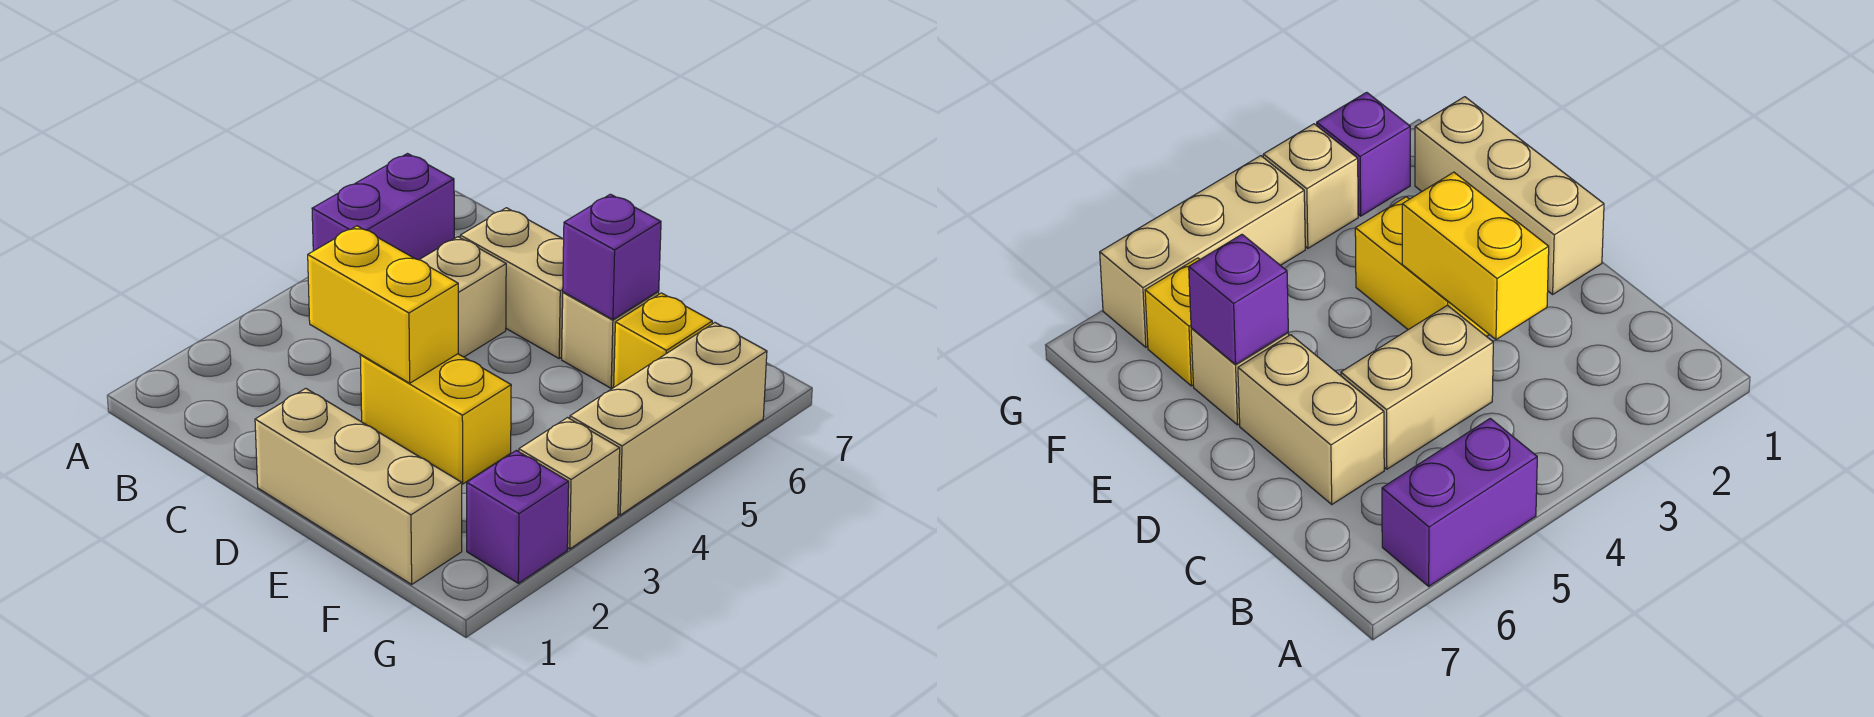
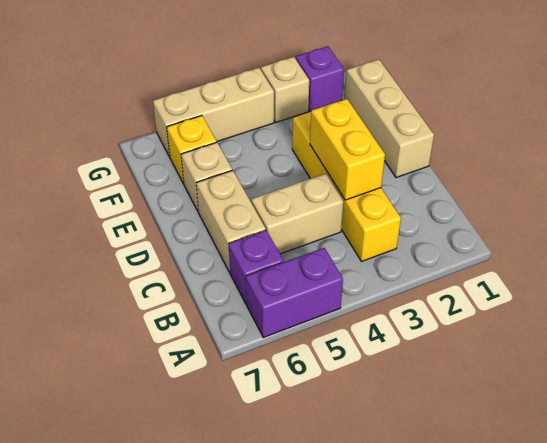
yellow brick D3:E3 level 1 -> yellow brick B3:E3 level 1
purple brick E6 level 2 -> purple brick B6 level 1

